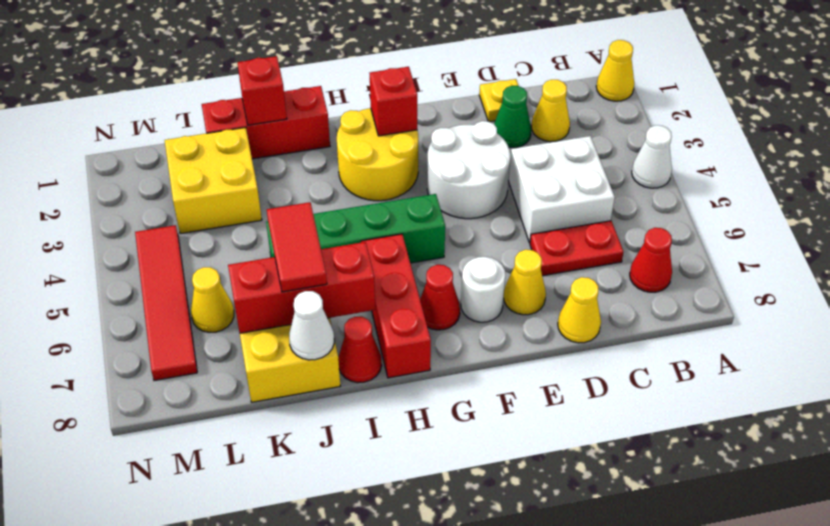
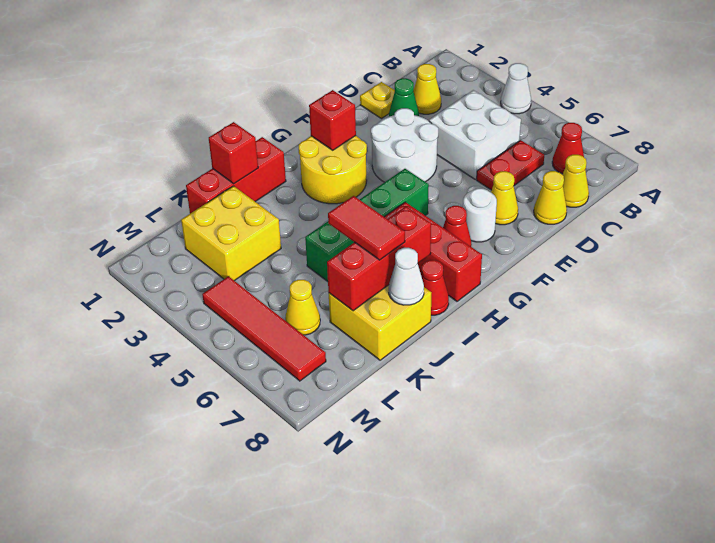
yellow cone A1 level 1 -> yellow cone C8 level 1

